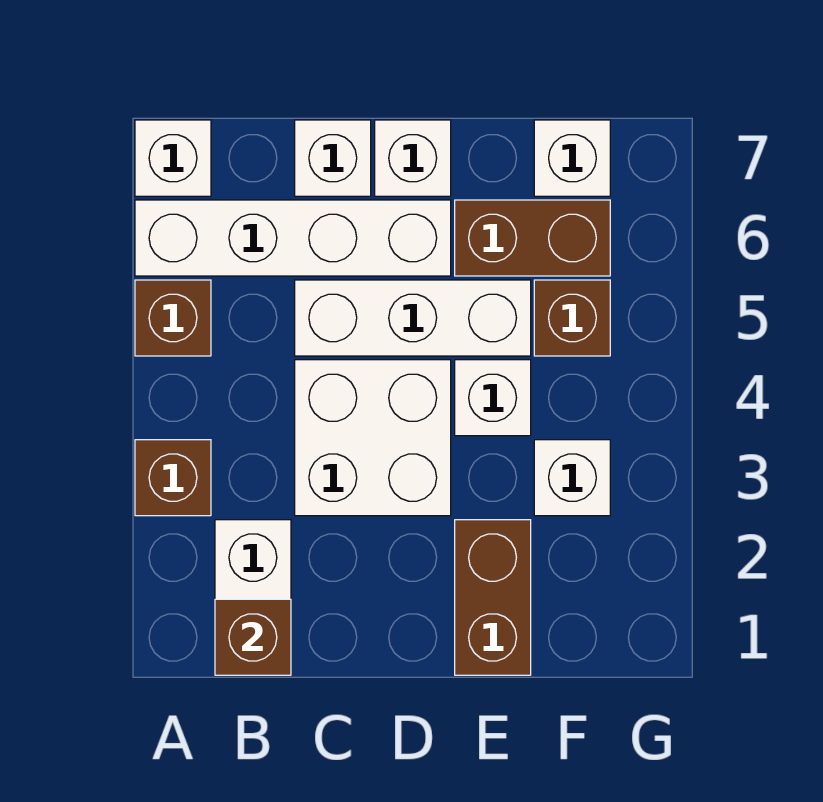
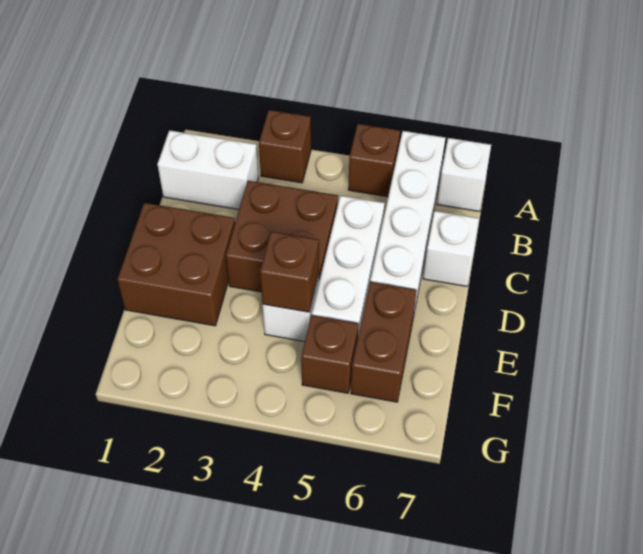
brown brick B1 level 2 -> brown brick E4 level 2
white brick C3:D4 level 1 -> brown brick C3:D4 level 1
white brick D7 level 1 -> none
brown brick E1:E2 level 1 -> brown brick D1:E2 level 1
white brick F3 level 1 -> none
white brick F7 level 1 -> none

